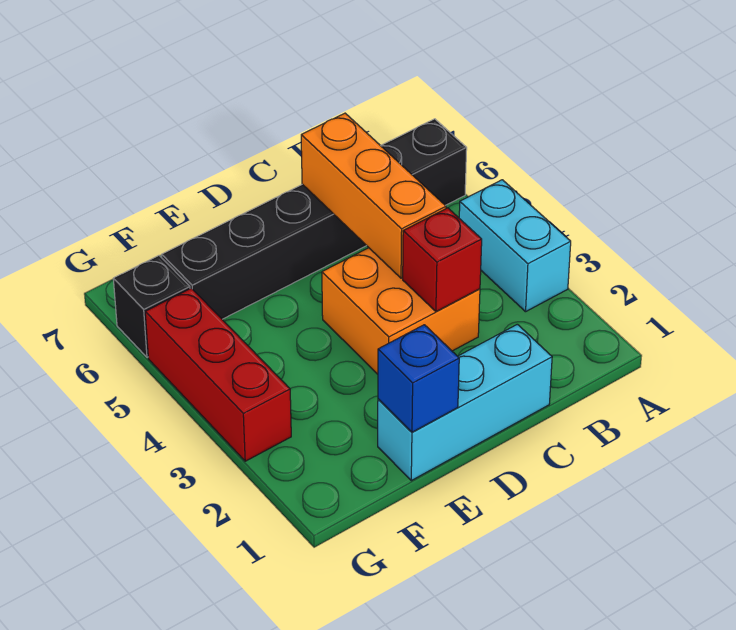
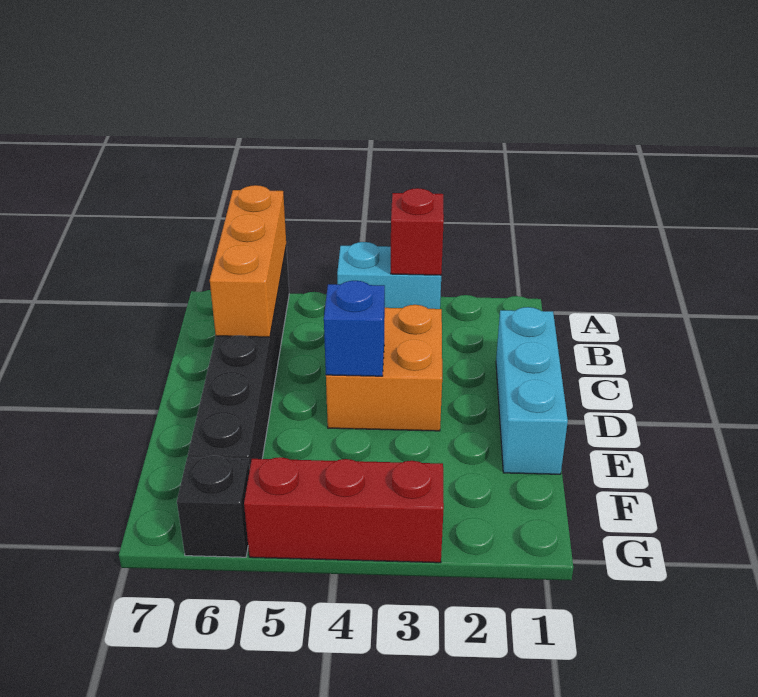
red brick C3 level 2 -> red brick A3 level 2
orange brick C4:C6 level 2 -> orange brick A6:C6 level 2
blue brick E1 level 2 -> blue brick D4 level 2

